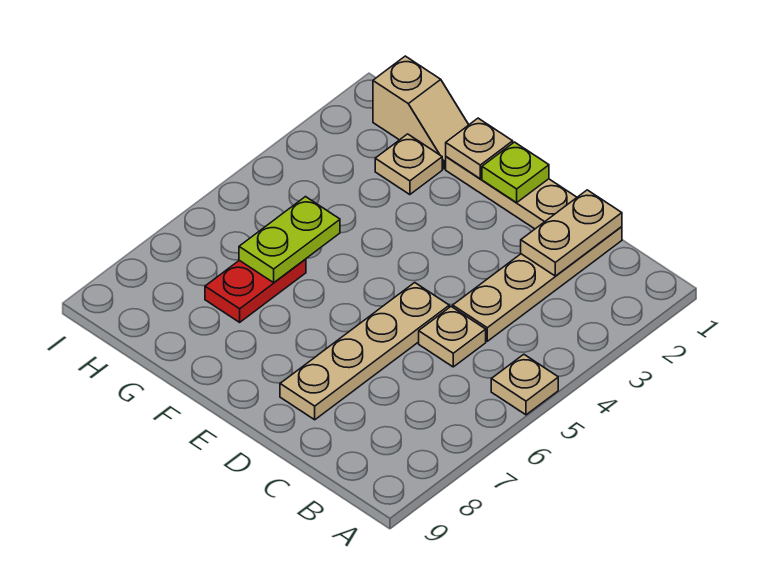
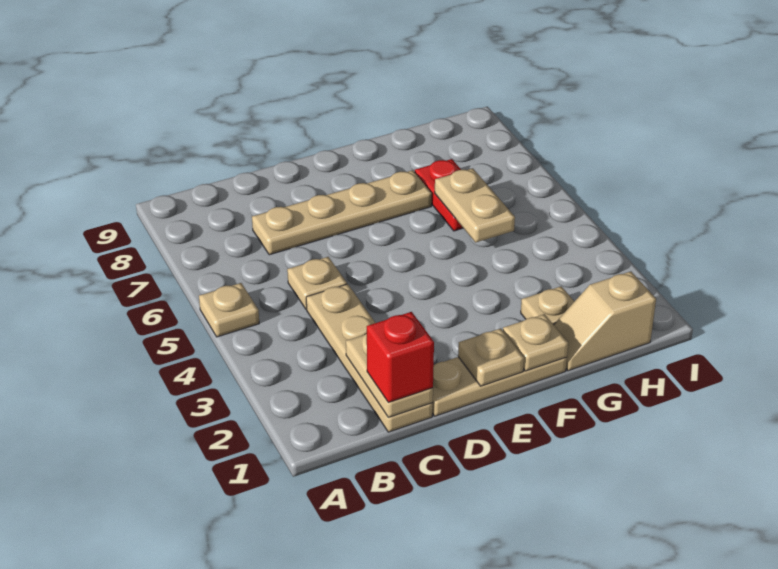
none -> red brick C1 level 3
tan plate D5:D8 level 1 -> tan plate C7:F7 level 1
lime plate E1 level 2 -> tan plate E1 level 2
lime plate G5:G6 level 2 -> tan plate G5:G6 level 2

